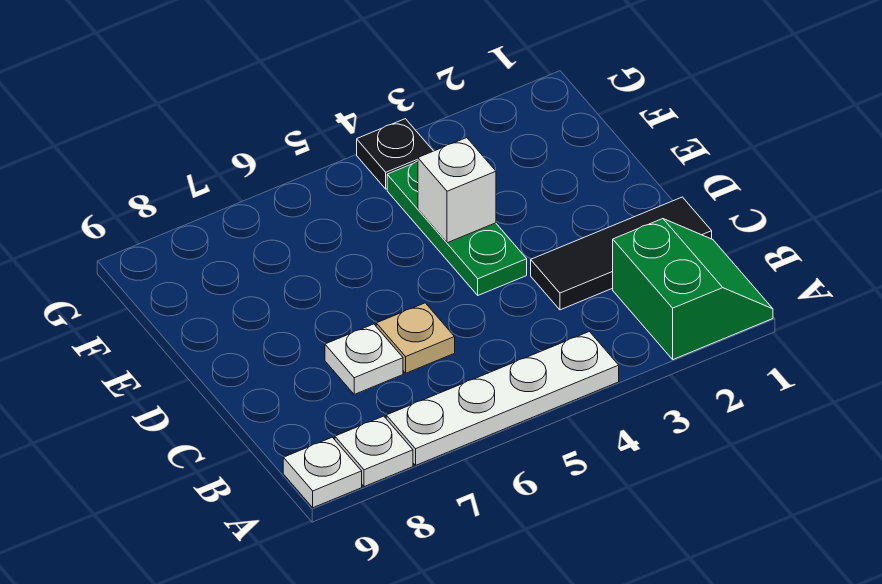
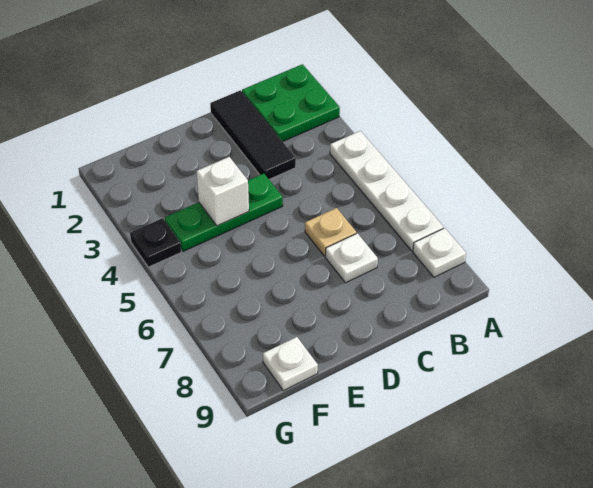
green slope A1:B2 level 1 top 2 -> green plate A1:B2 level 1
white plate A9 level 1 -> white plate F9 level 1

